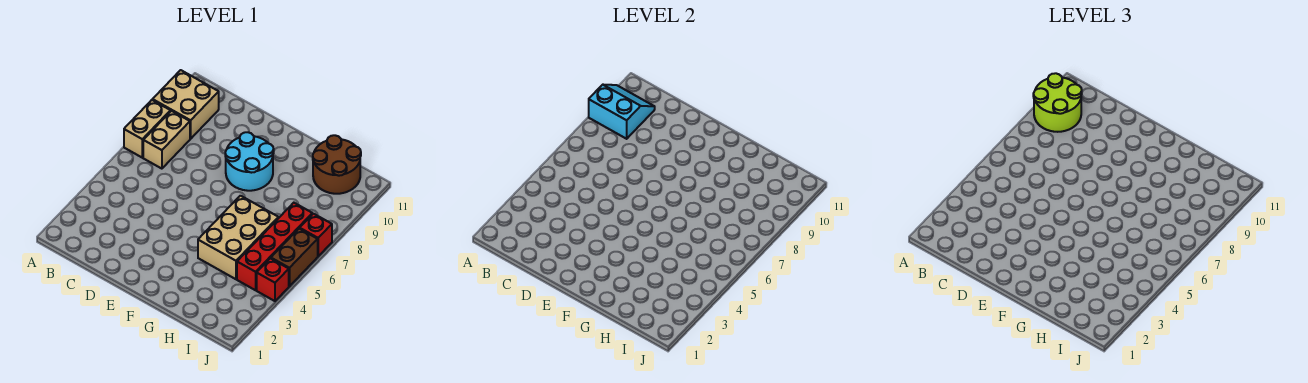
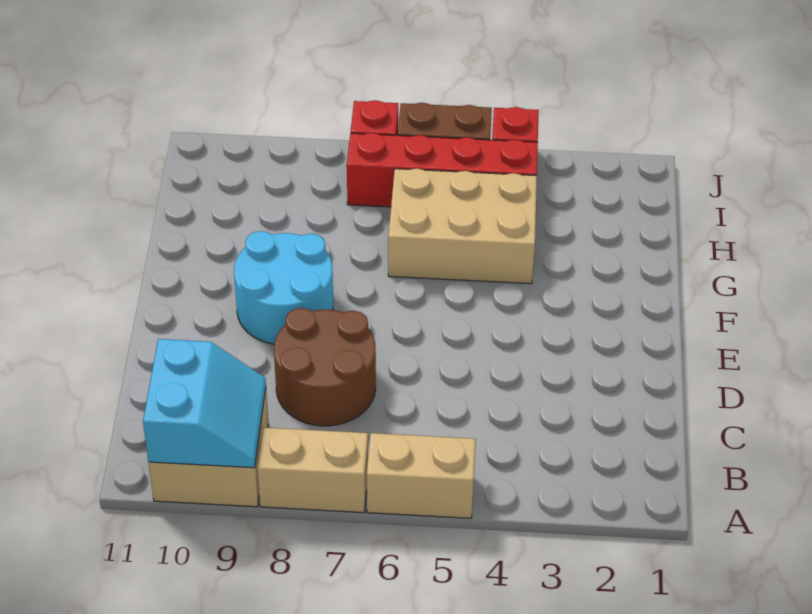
cyan slope A9:B10 level 2 top 9 -> cyan slope A9:B10 level 2 top 10
lime round brick A9:B10 level 3 -> none
tan brick B7:B8 level 1 -> tan brick A5:A6 level 1
brown round brick H10:I11 level 1 -> brown round brick C7:D8 level 1

